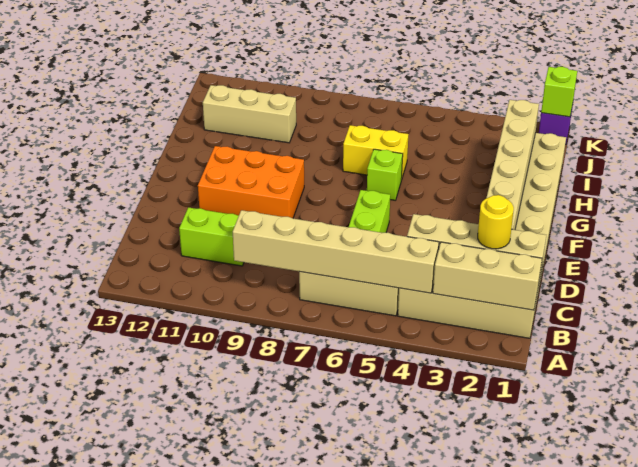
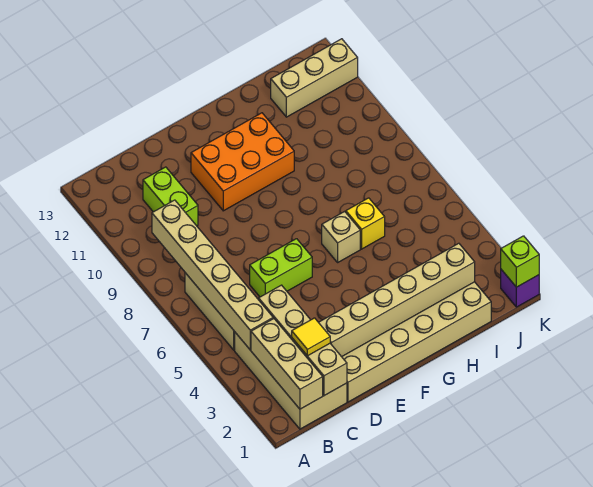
yellow round brick C2 level 3 -> yellow tile C2 level 3
orange brick E9:F11 level 1 -> orange brick E10:G11 level 1
lime brick G6 level 1 -> tan brick G6 level 1
yellow brick H6:H7 level 1 -> yellow brick H6 level 1
tan brick I10:I12 level 1 -> tan brick I12:K12 level 1

